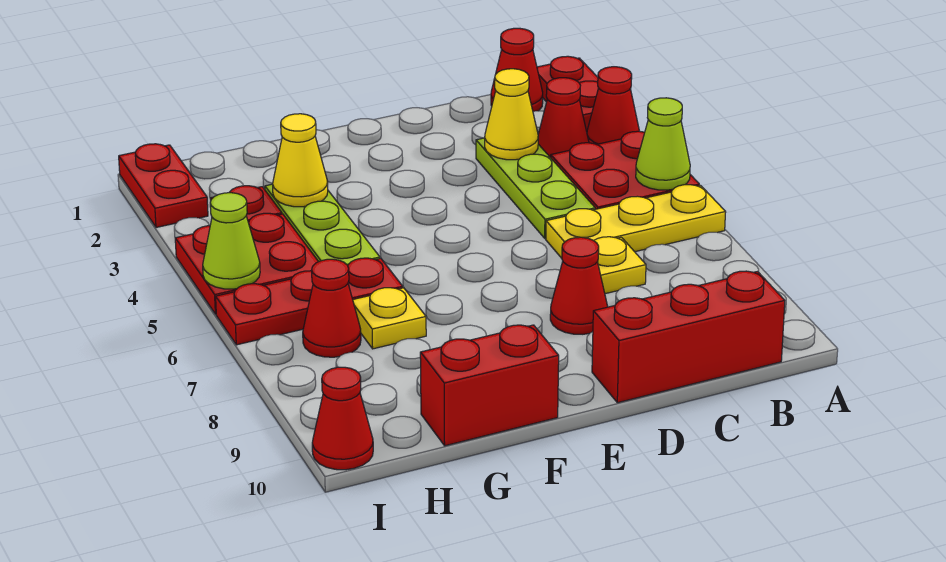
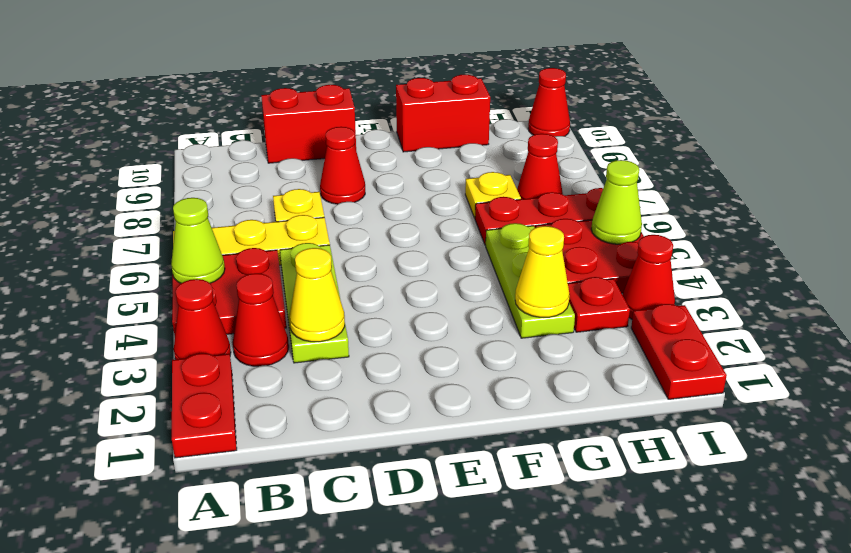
red cone B1 level 1 -> red cone I3 level 1
red brick B10:D10 level 1 -> red brick C10:D10 level 1

